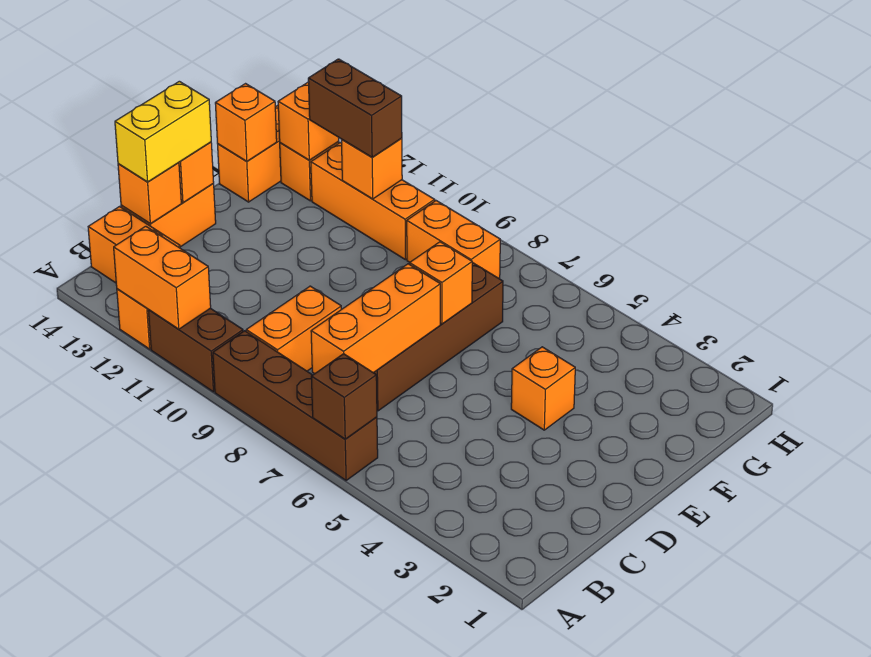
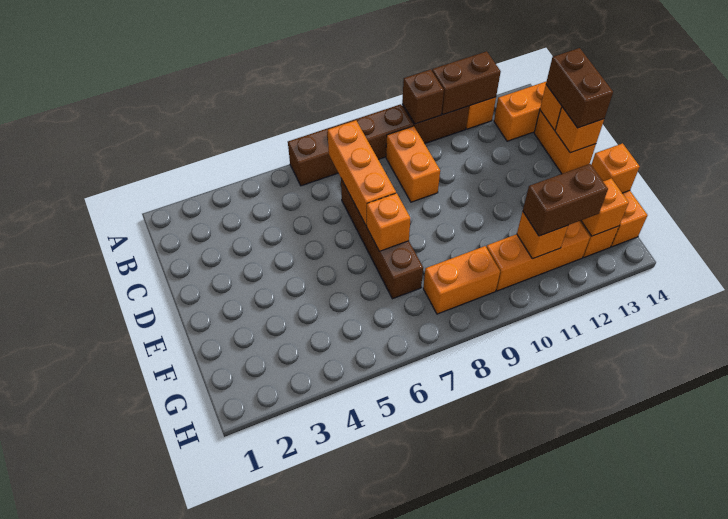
brown brick A6 level 2 -> brown brick A10 level 2
orange brick A11:A12 level 2 -> brown brick A11:A12 level 2
yellow brick C14:D14 level 3 -> brown brick C14:D14 level 3
orange brick E4 level 1 -> none

